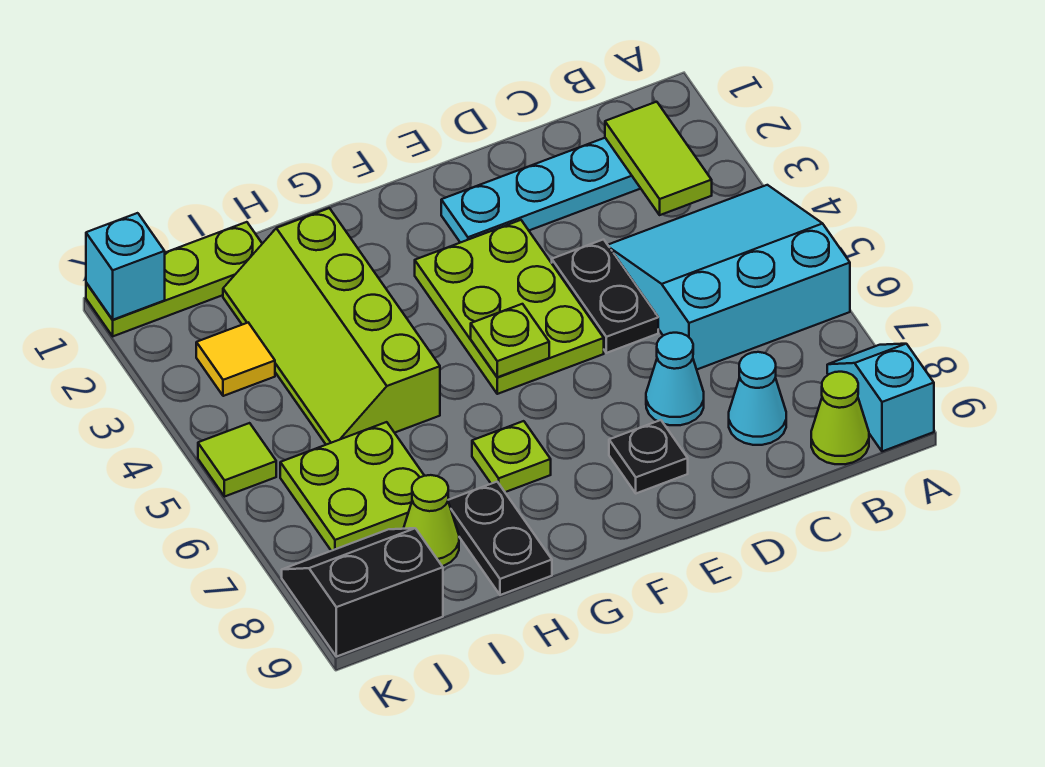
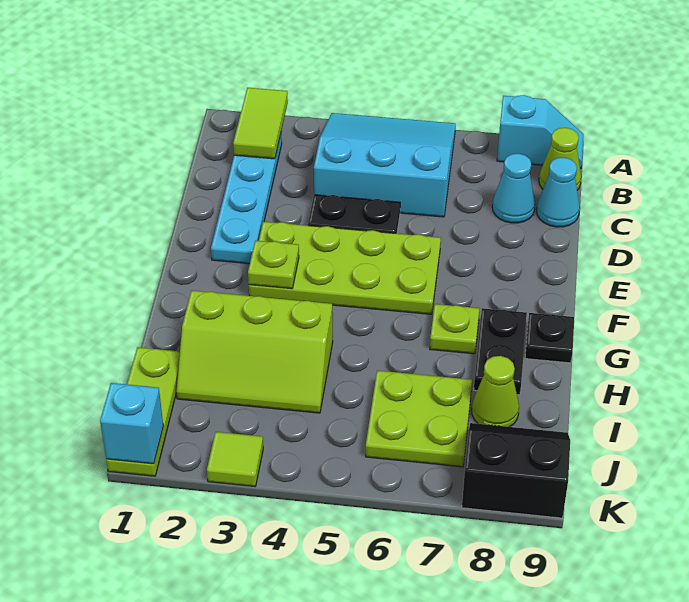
cyan slope A4:C6 level 1 top 6 -> cyan slope A4:C6 level 1 top C
cyan slope A8:A9 level 1 top 9 -> cyan slope A8:A9 level 1 top 8
lime tile B2:B3 level 2 -> lime tile A2:B2 level 2
cyan cone D7 level 1 -> cyan cone C9 level 1
lime plate E3:F5 level 1 -> lime plate E3:F6 level 1
black plate E8 level 1 -> black plate G9 level 1
lime plate F5 level 2 -> lime plate F3 level 2
lime slope H2:I5 level 1 top H -> lime slope H2:I4 level 1 top H
black plate H8:H9 level 1 -> black plate G8:H8 level 1
yellow tile J3 level 1 -> none
black slope J8:K9 level 1 top 9 -> black slope J8:K9 level 1 top K
lime tile K5 level 1 -> lime tile K3 level 1

